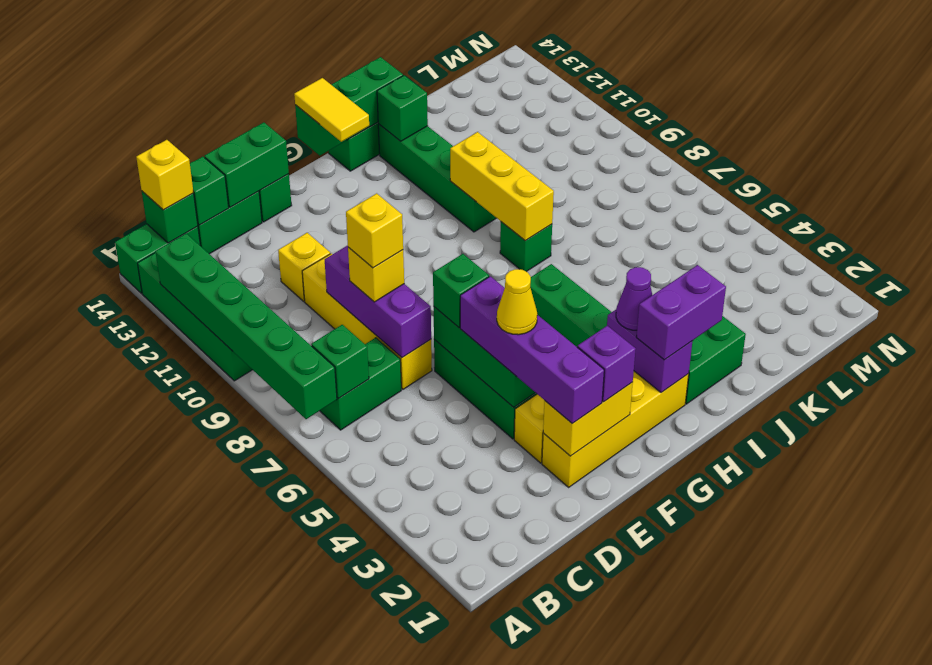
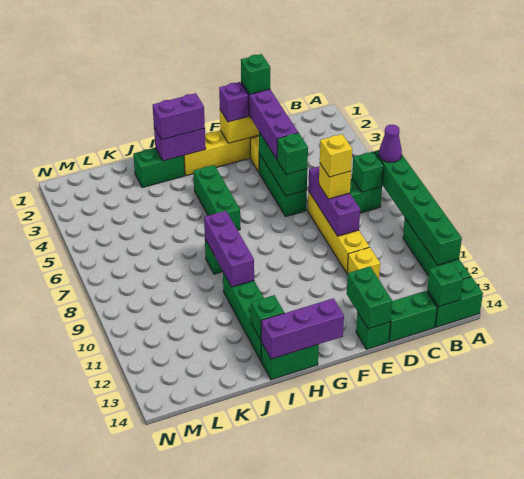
yellow brick B14 level 3 -> none
green brick C14 level 2 -> green brick E2 level 4
green brick D14:E14 level 2 -> green brick E13:E14 level 2
yellow cone E4 level 4 -> none
yellow tile G13:G14 level 3 -> none
green brick G14:I14 level 2 -> purple brick G14:I14 level 2
purple brick H2:H3 level 2 -> purple brick H2:I2 level 2
purple cone H3 level 3 -> purple cone A7 level 3
yellow brick I8:I10 level 2 -> purple brick I8:I10 level 2

